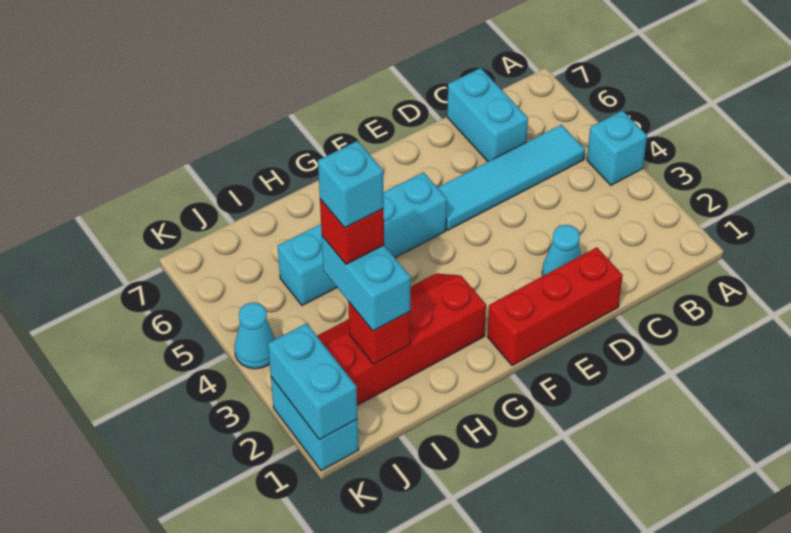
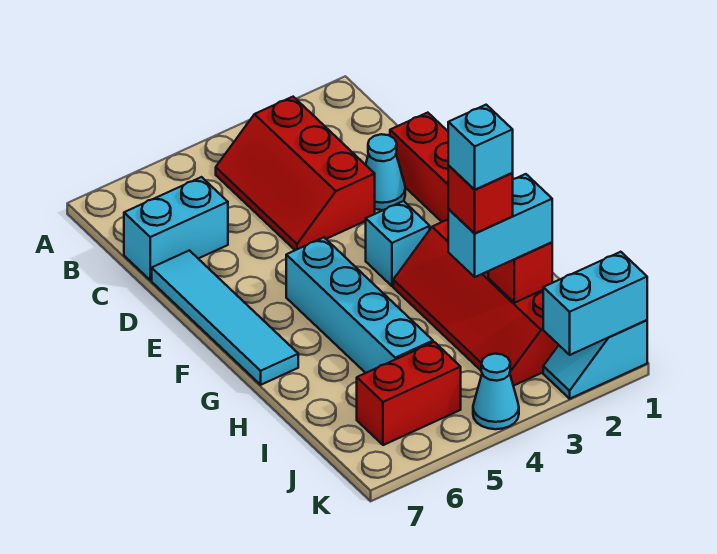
cyan brick A4 level 1 -> cyan brick F3 level 1
none -> red slope B3:D4 level 1 top 3
cyan tile B5:E5 level 1 -> cyan tile D7:G7 level 1
none -> red brick J5:J6 level 1
cyan brick K1:K2 level 1 -> cyan slope K1:K2 level 1 top 1

